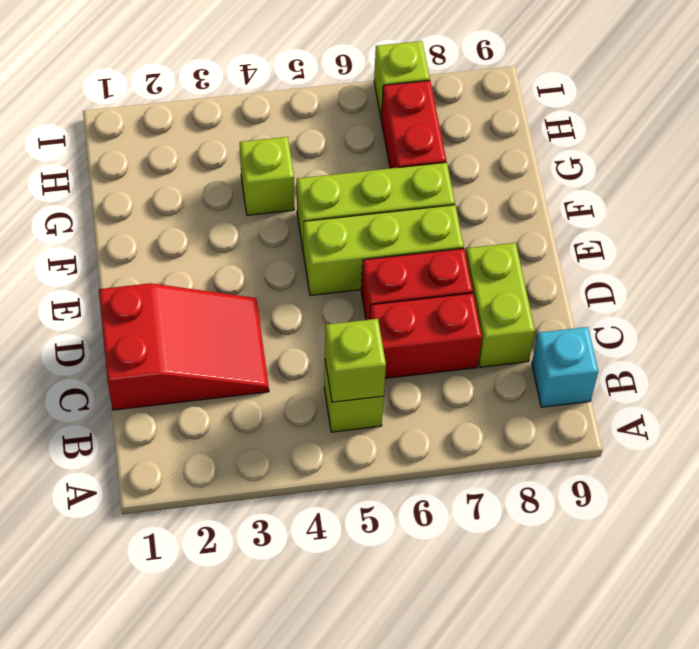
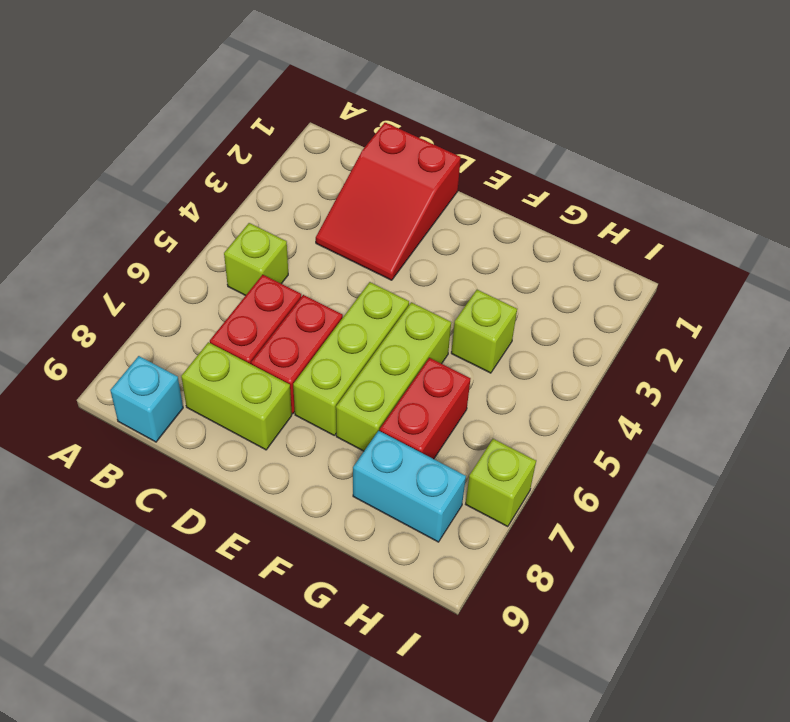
lime brick B5 level 2 -> none
red brick G7:H7 level 1 -> red brick G6:G7 level 1
none -> cyan brick G8:H8 level 1

